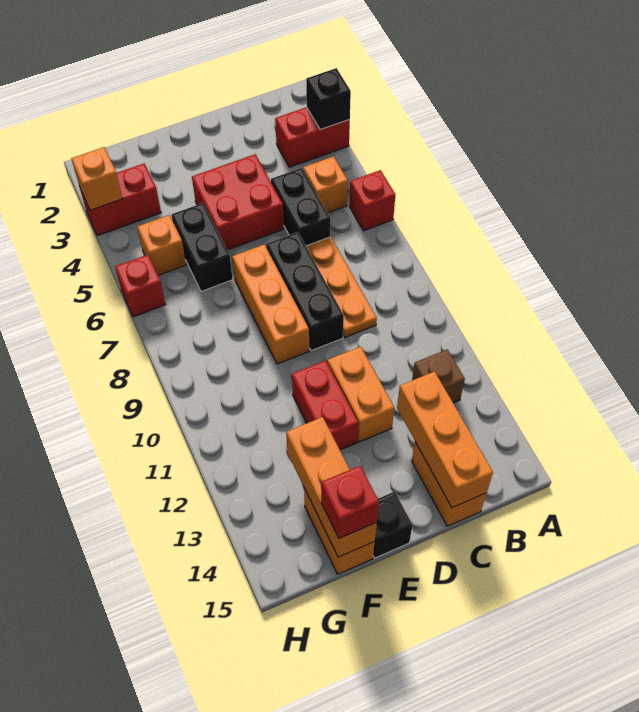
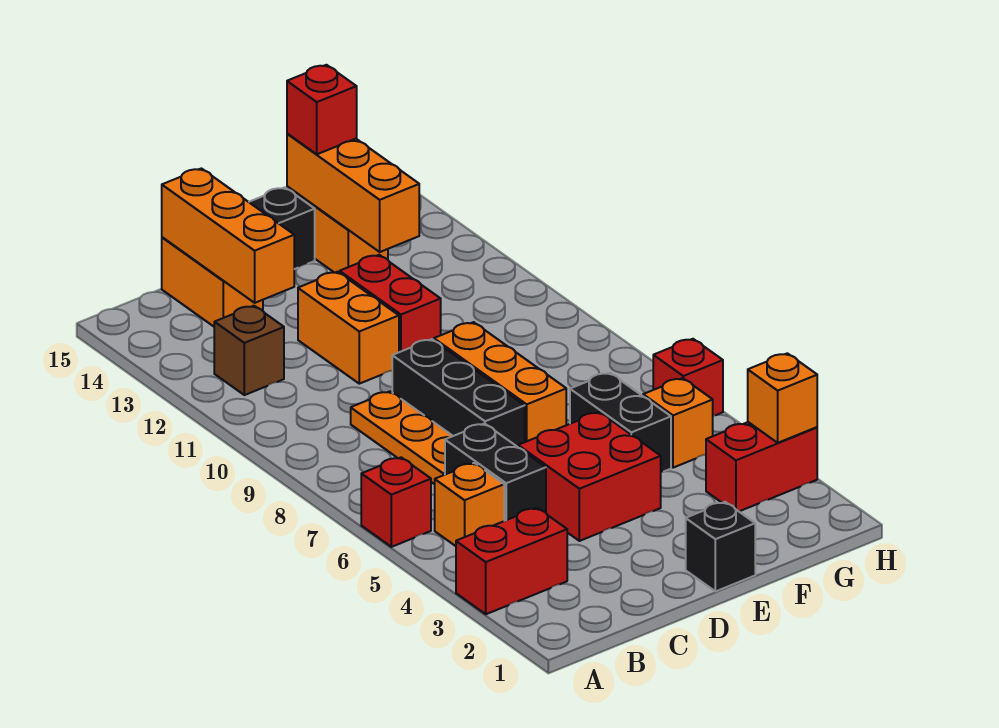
black brick A3 level 2 -> black brick E1 level 1

